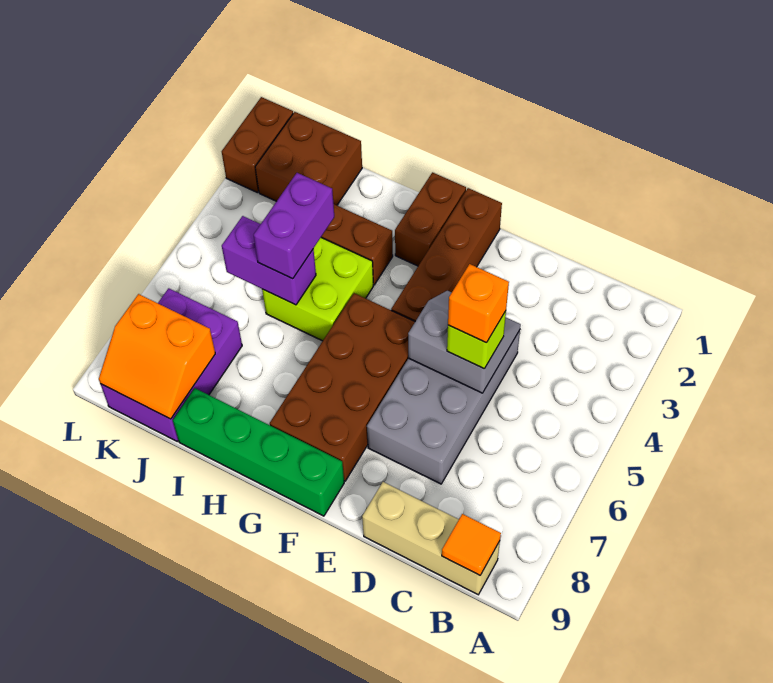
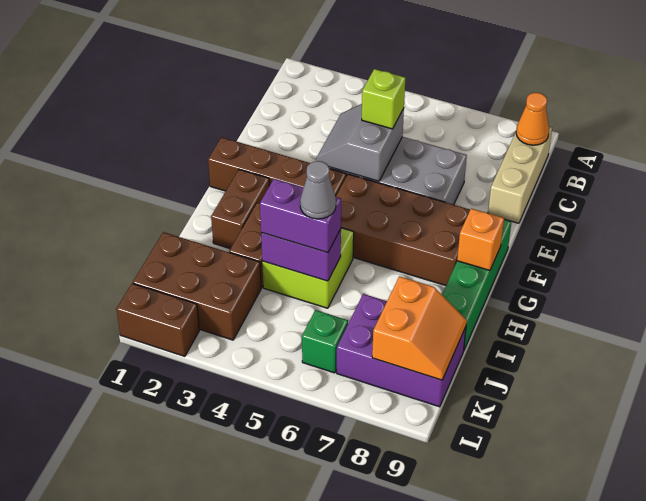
orange tile B9 level 2 -> orange cone B9 level 2
orange brick D5 level 4 -> orange brick G9 level 2
brown brick G1:G2 level 1 -> brown brick G2:H2 level 1
purple brick I5:J5 level 2 -> purple brick I4:I5 level 2
none -> grey cone I5 level 4
brown brick J1:K2 level 1 -> brown brick J1:K3 level 1
none -> green brick K6 level 1

